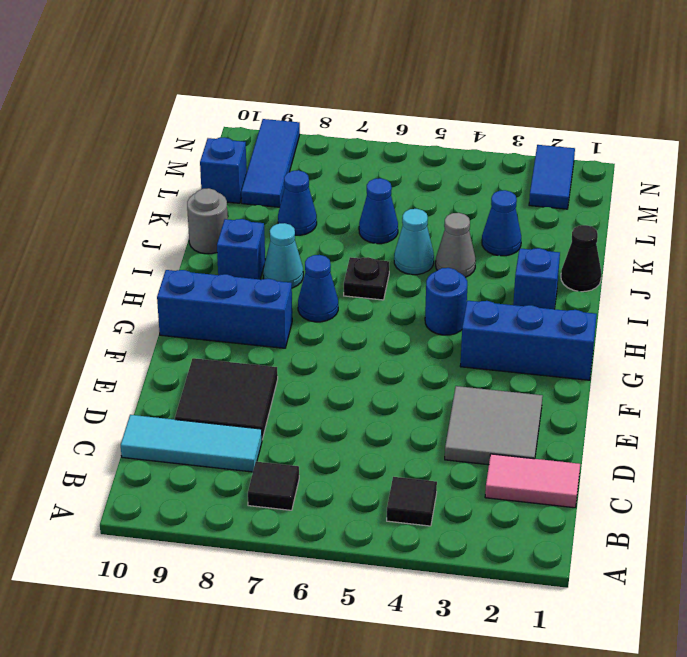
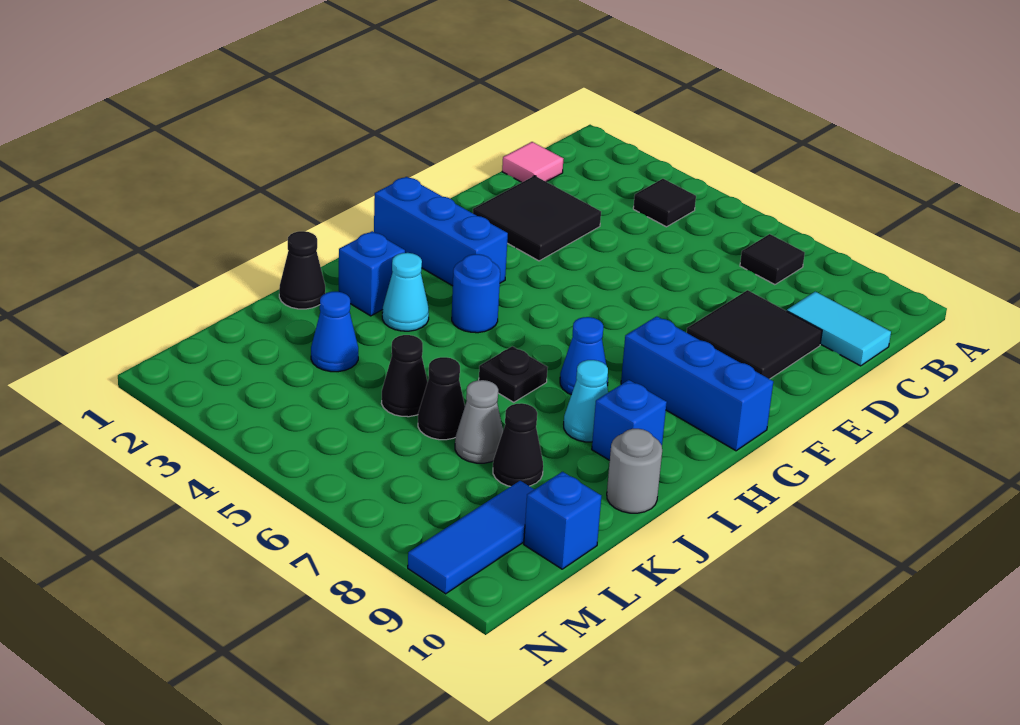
pink tile C1:C2 level 1 -> pink tile C1 level 1
cyan tile C8:C10 level 1 -> cyan tile C9:C10 level 1
grey tile D2:E3 level 1 -> black tile D2:E3 level 1
grey cone J4 level 1 -> grey cone K7 level 1
cyan cone J5 level 1 -> cyan cone I3 level 1
none -> black cone K5 level 1
blue cone K6 level 1 -> black cone K6 level 1
blue cone K8 level 1 -> black cone K8 level 1
blue tile M2:N2 level 1 -> none

